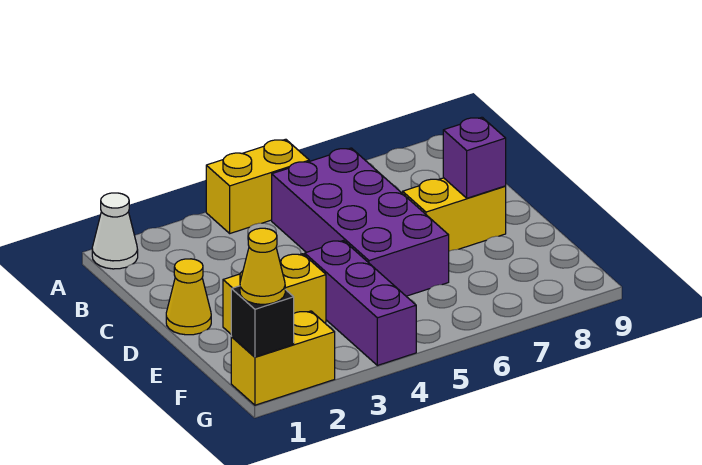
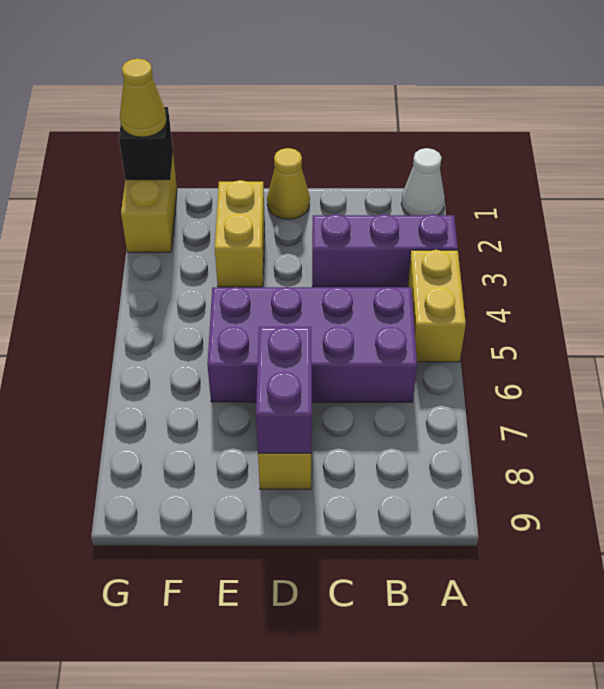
purple brick D8 level 2 -> purple brick D7:D8 level 2
purple brick E4:G4 level 1 -> purple brick A3:C3 level 1

